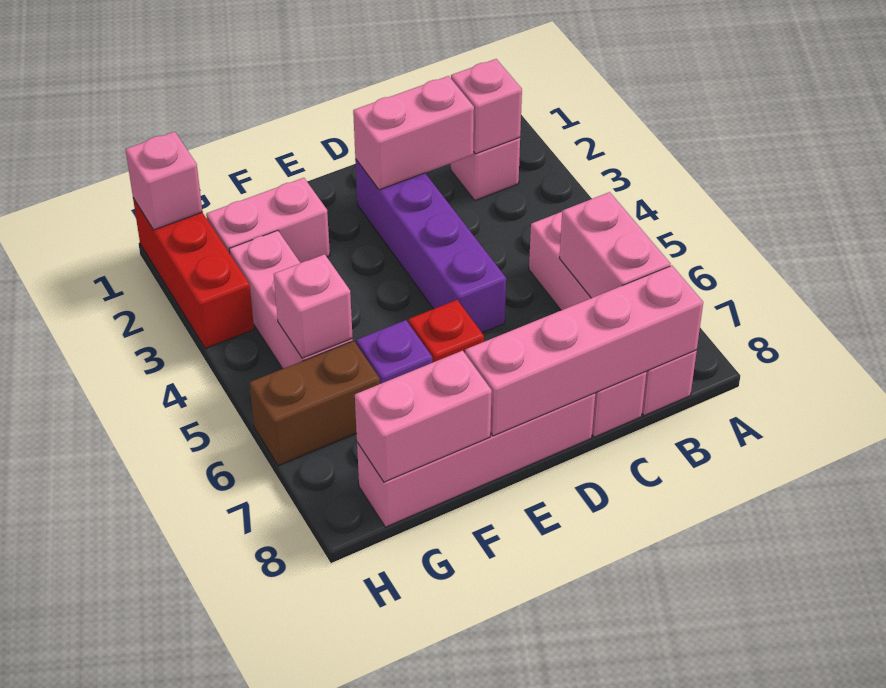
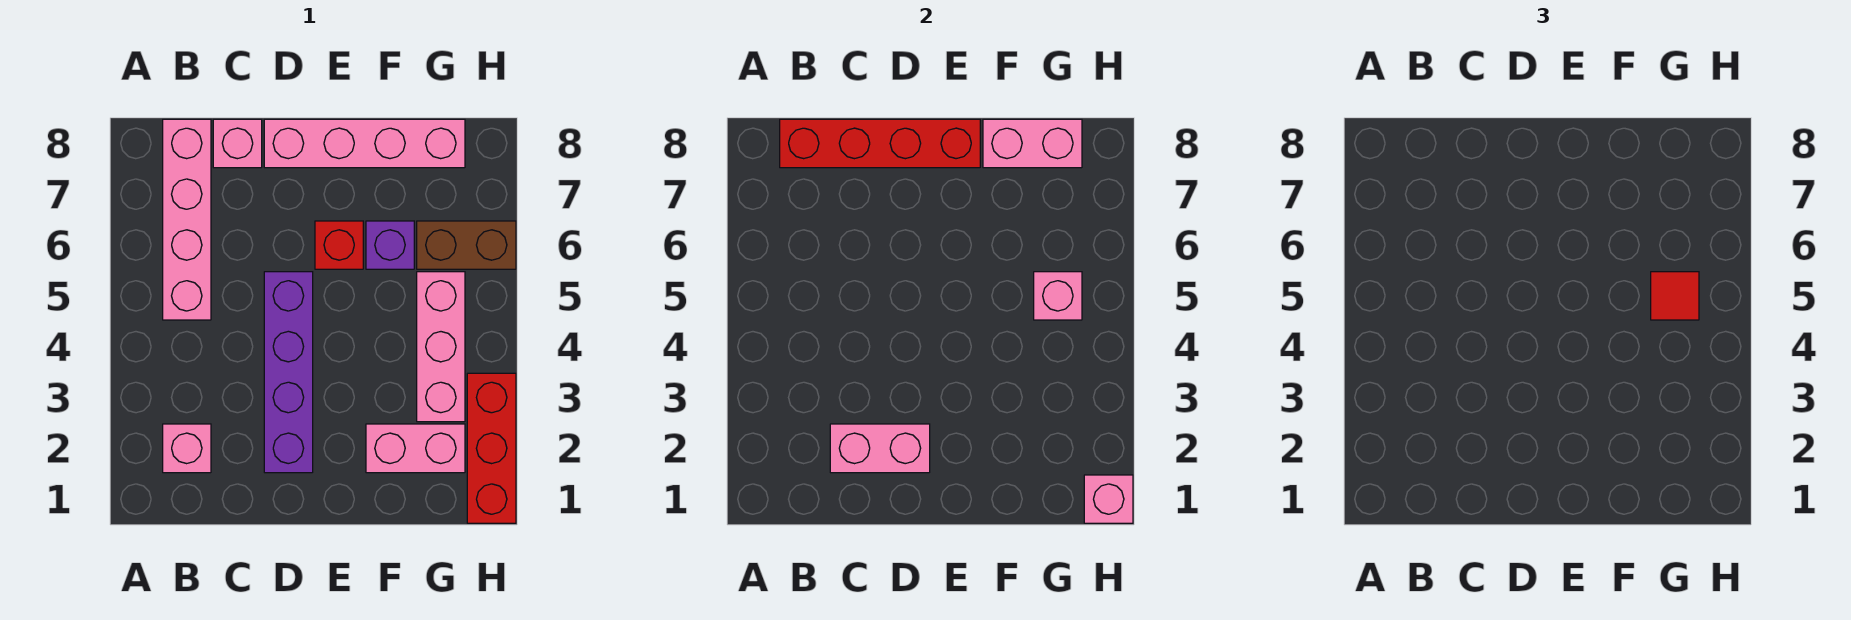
pink brick B2 level 2 -> none
pink brick B6:B7 level 2 -> none
pink brick B8:E8 level 2 -> red brick B8:E8 level 2
none -> red tile G5 level 3

